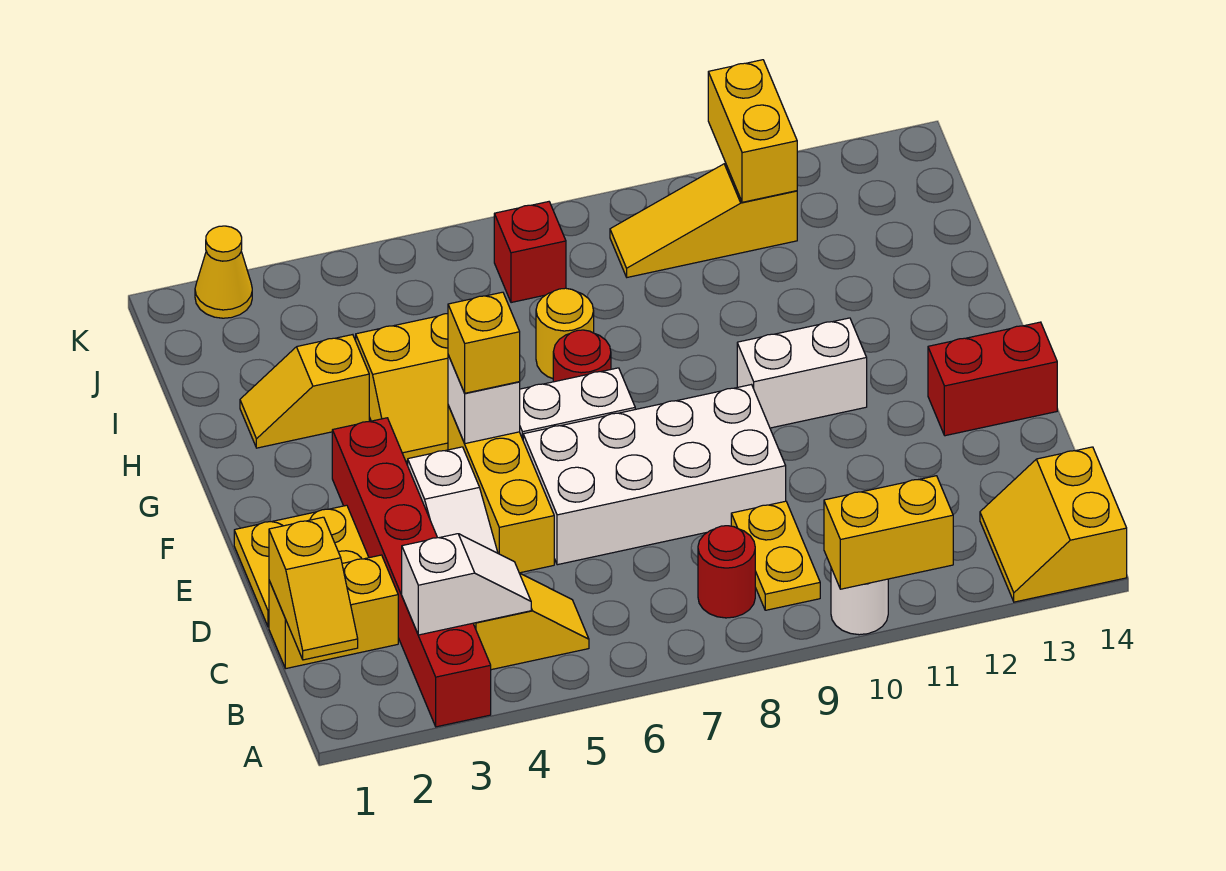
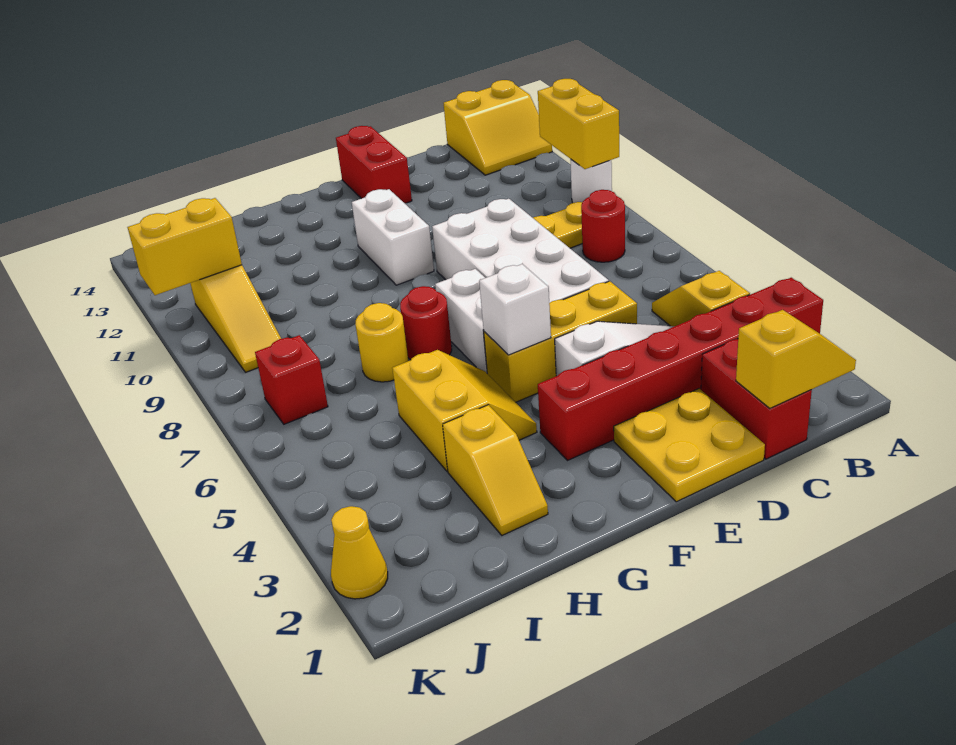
white slope B3:B4 level 2 top 3 -> none
yellow brick C1:C2 level 1 -> red brick C1:C2 level 1
yellow brick F5 level 3 -> none

